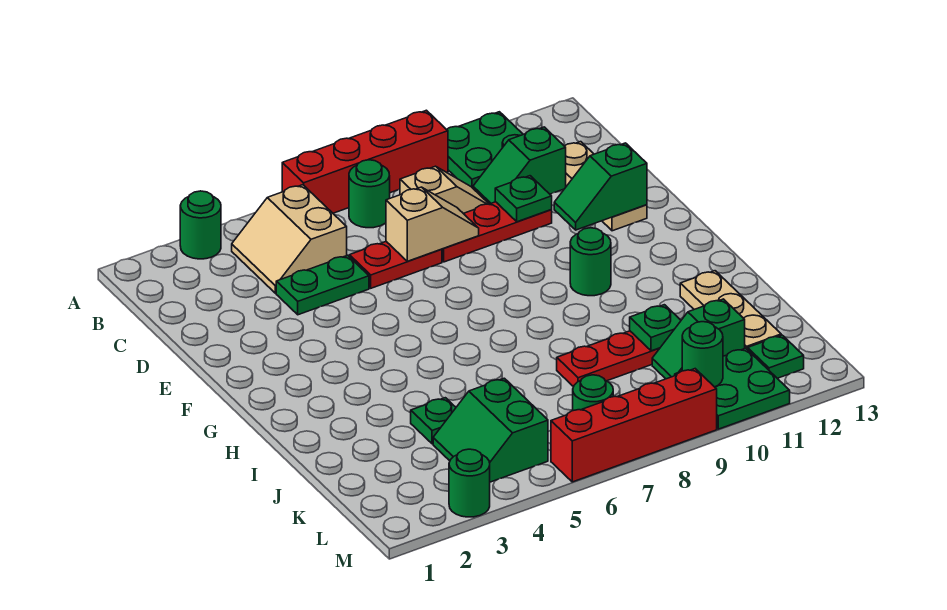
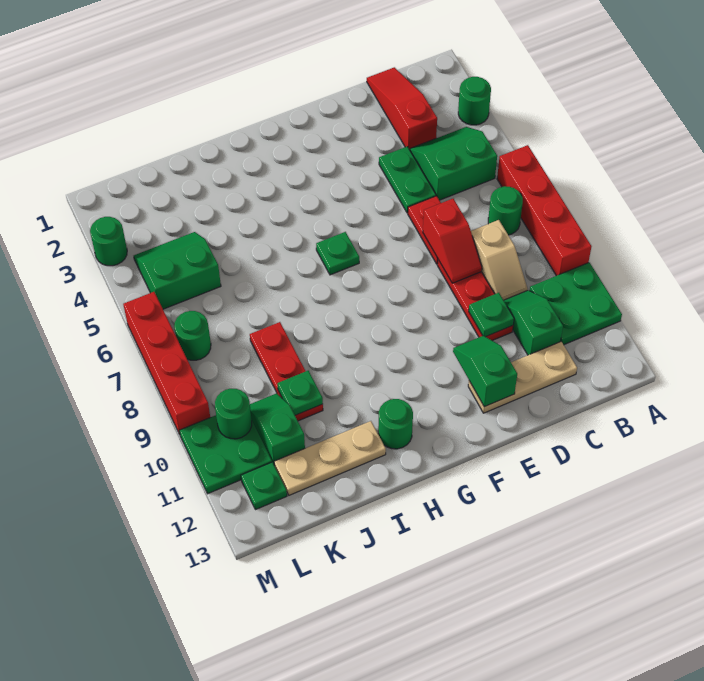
tan slope B4:C5 level 1 top 5 -> green slope B4:C5 level 1 top 5
none -> red slope C1:C3 level 1 top 3
tan slope D7:D8 level 2 top 7 -> red slope D7:D8 level 2 top 7
green round brick G10 level 1 -> green round brick H12 level 1
green plate J4 level 1 -> green plate G6 level 1

